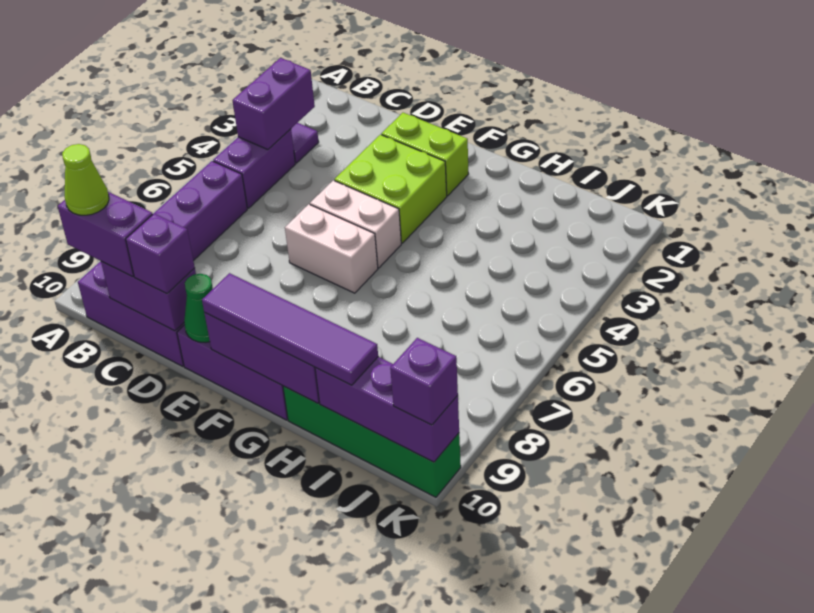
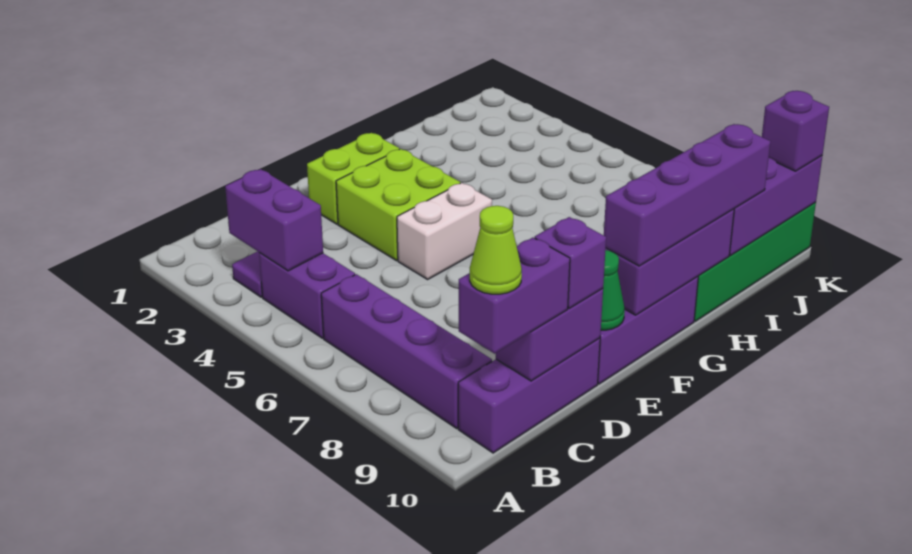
white brick E6:F6 level 1 -> none
purple tile F10:I10 level 3 -> purple brick F10:I10 level 3

